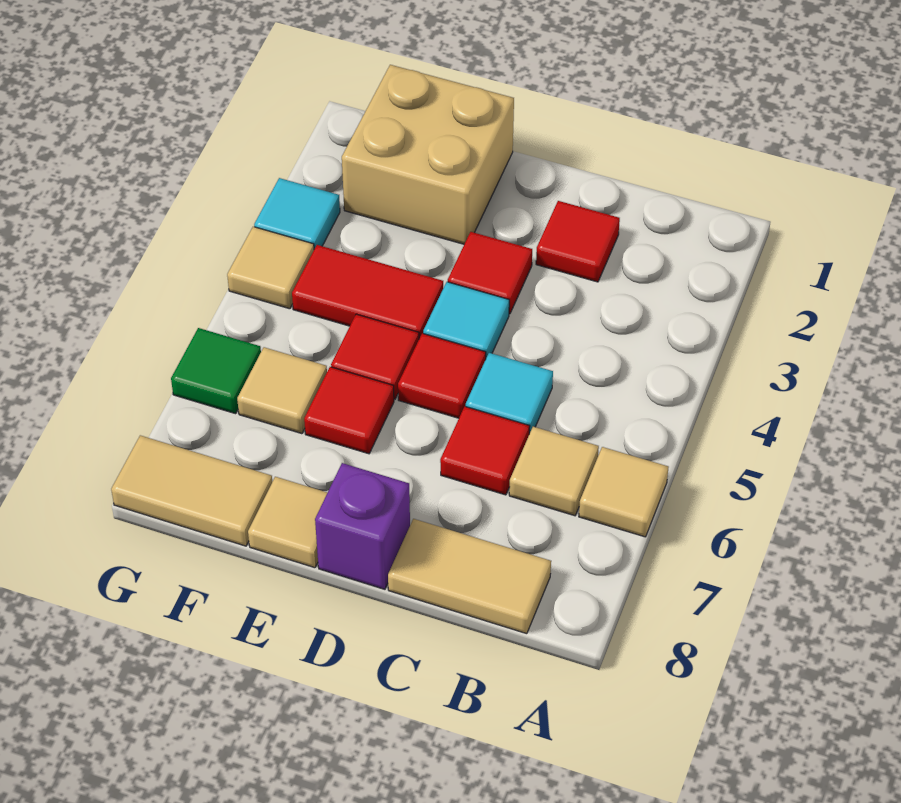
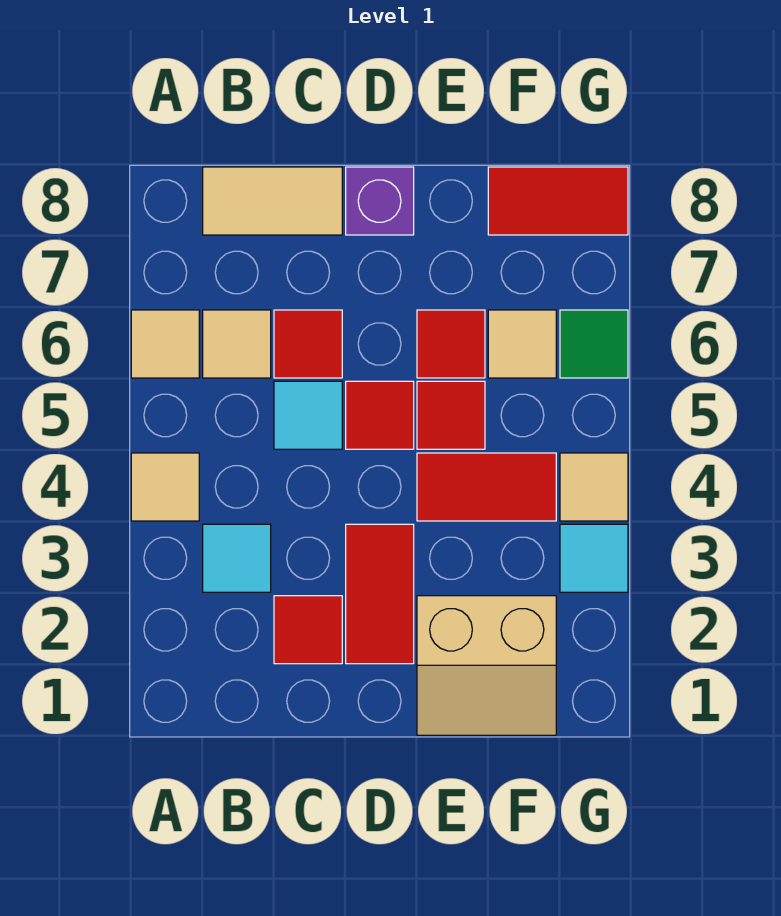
red tile D3 level 1 -> red tile D2:D3 level 1
cyan tile D4 level 1 -> cyan tile B3 level 1
tan brick E1:F2 level 1 -> tan slope E1:F2 level 1 top 2
tan tile E8 level 1 -> tan tile A4 level 1
tan tile F8:G8 level 1 -> red tile F8:G8 level 1

